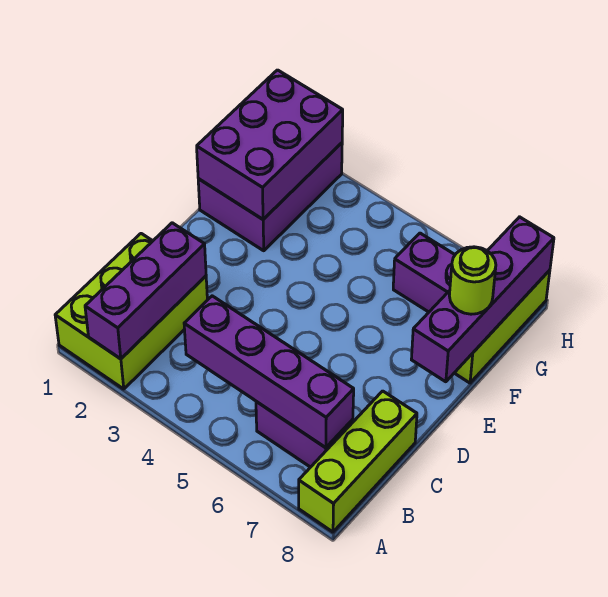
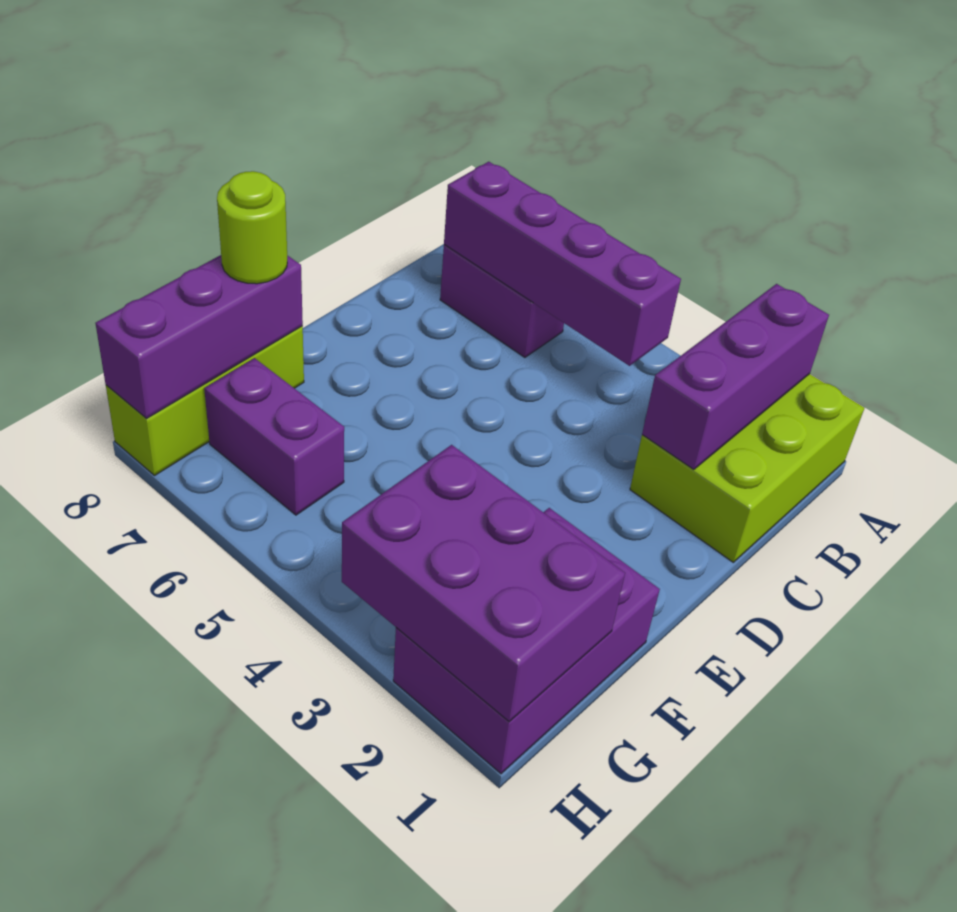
lime brick A8:C8 level 1 -> none
purple brick E8:H8 level 2 -> purple brick F8:H8 level 2
purple brick F1:H2 level 2 -> purple brick G1:H3 level 2

